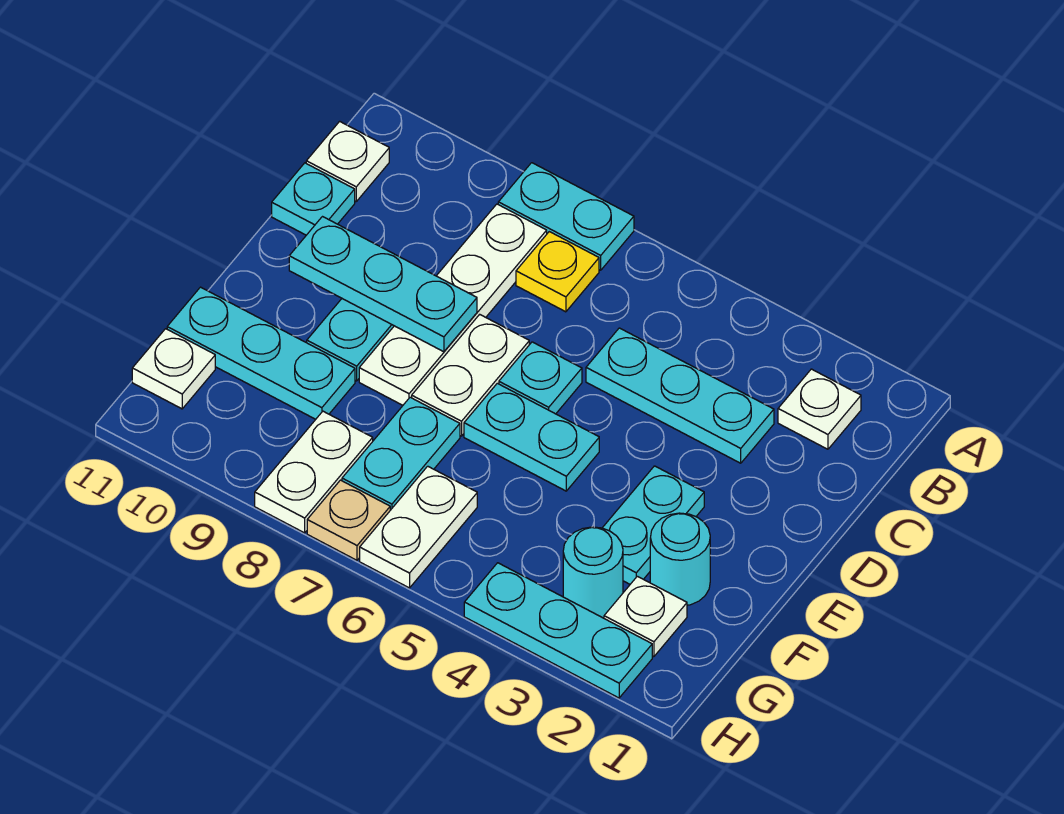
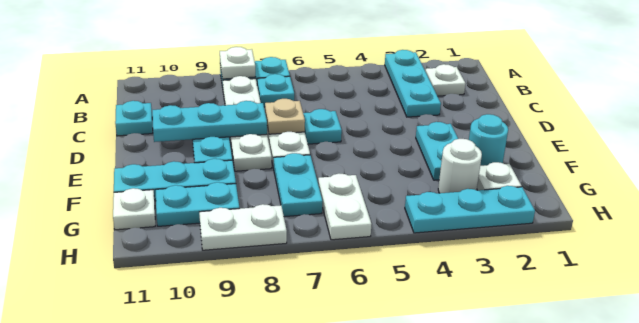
yellow plate B7 level 1 -> cyan plate B7 level 1
white plate B11 level 1 -> white plate A8 level 2
cyan plate C3:C5 level 1 -> cyan plate A3:C3 level 1
cyan plate E5:E6 level 1 -> cyan plate G9:G10 level 1
cyan round brick G3 level 1 -> white round brick G3 level 1
white plate G8:H8 level 1 -> white plate H8:H9 level 1
tan plate H7 level 1 -> tan plate D7 level 2

